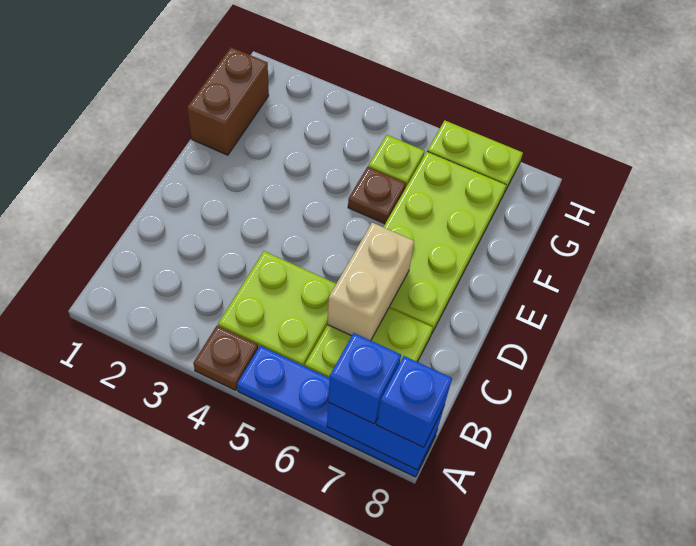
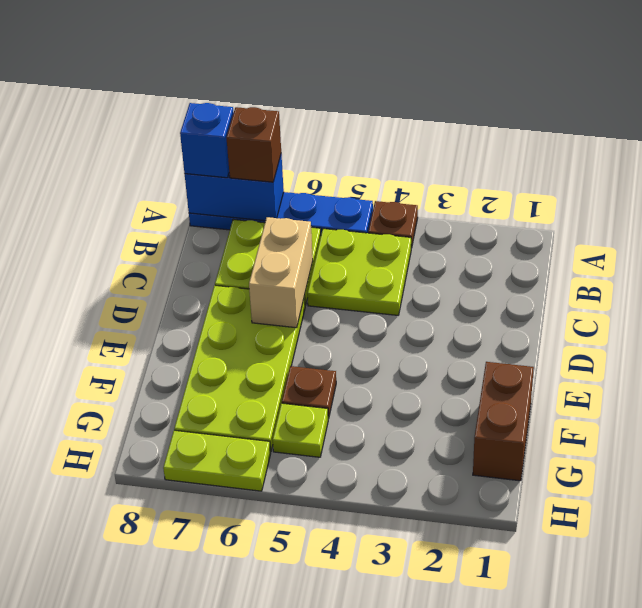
blue brick A7 level 3 -> brown brick A7 level 3

